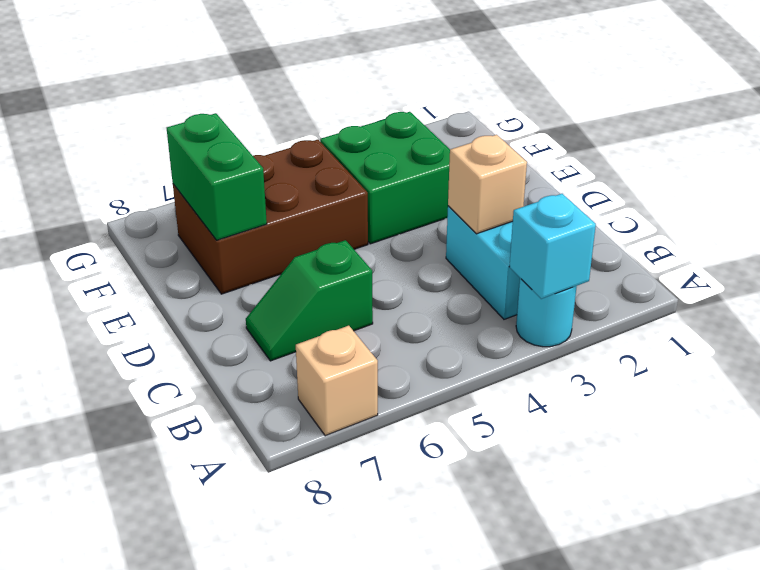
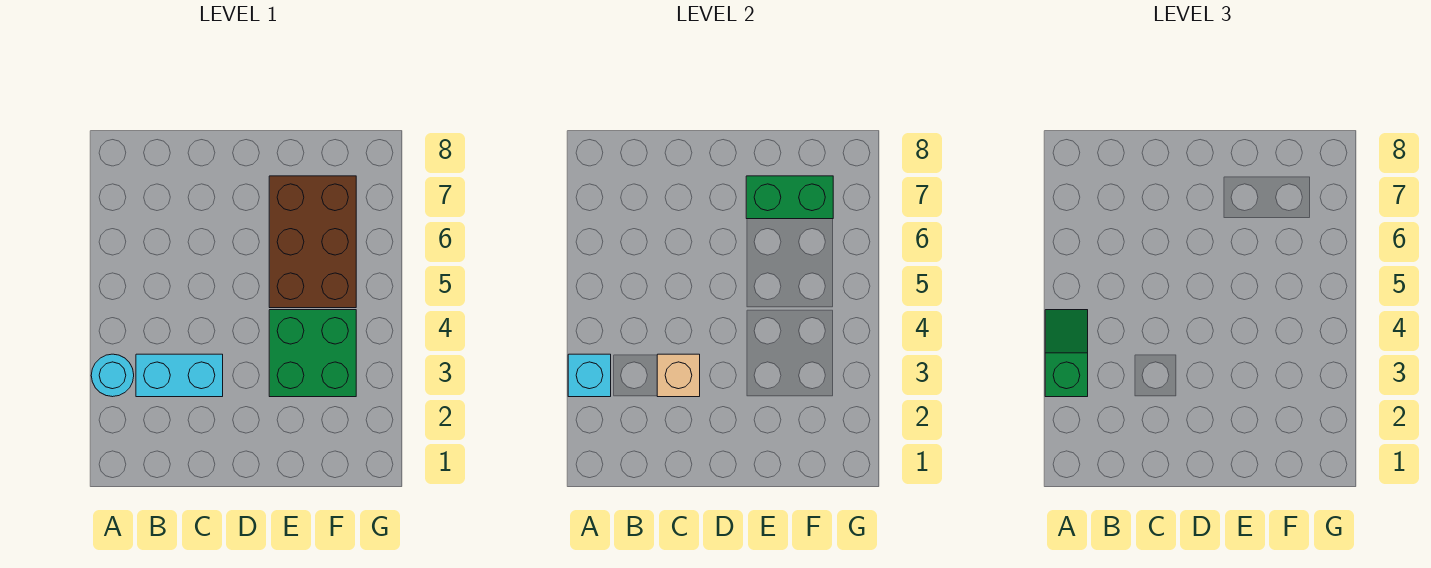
tan brick A7 level 1 -> none
green slope C6:C7 level 1 top 6 -> green slope A3:A4 level 3 top 3

